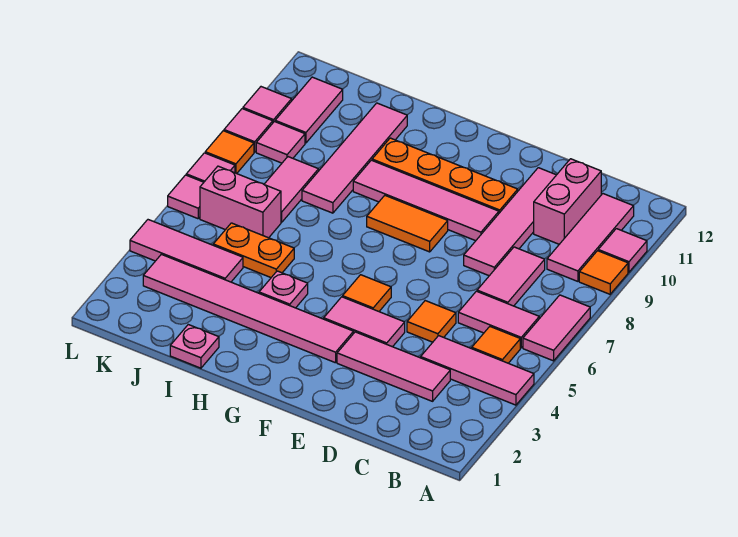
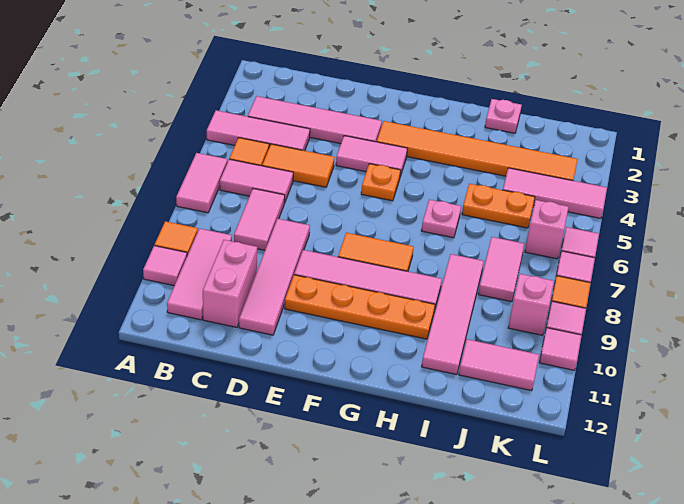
pink tile C3:E3 level 1 -> pink tile B3:E3 level 1
orange tile D5 level 1 -> orange tile C5:D5 level 1
pink tile F3:K3 level 1 -> orange tile F3:K3 level 1
orange tile F5 level 1 -> orange plate F5 level 1
pink plate H4 level 1 -> pink plate H6 level 1
pink brick J6:K6 level 1 -> pink brick K6 level 1
pink tile K9 level 1 -> pink brick K9 level 1
pink tile K10:K11 level 1 -> pink tile J11:K11 level 1

